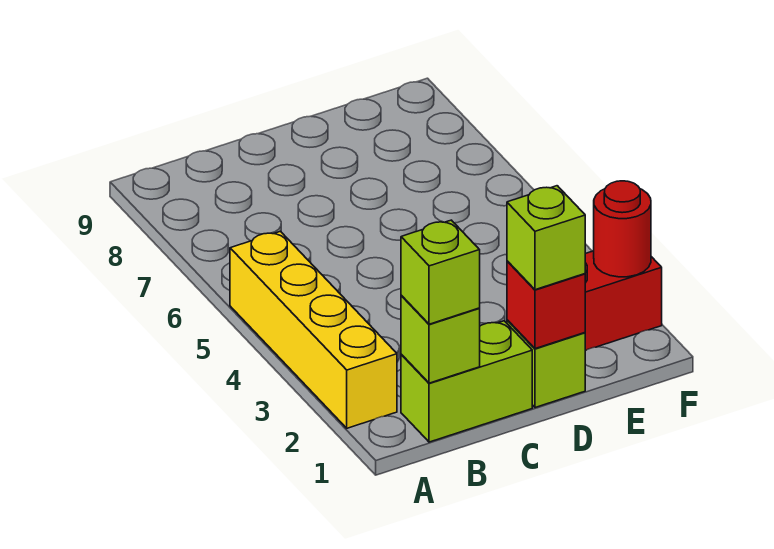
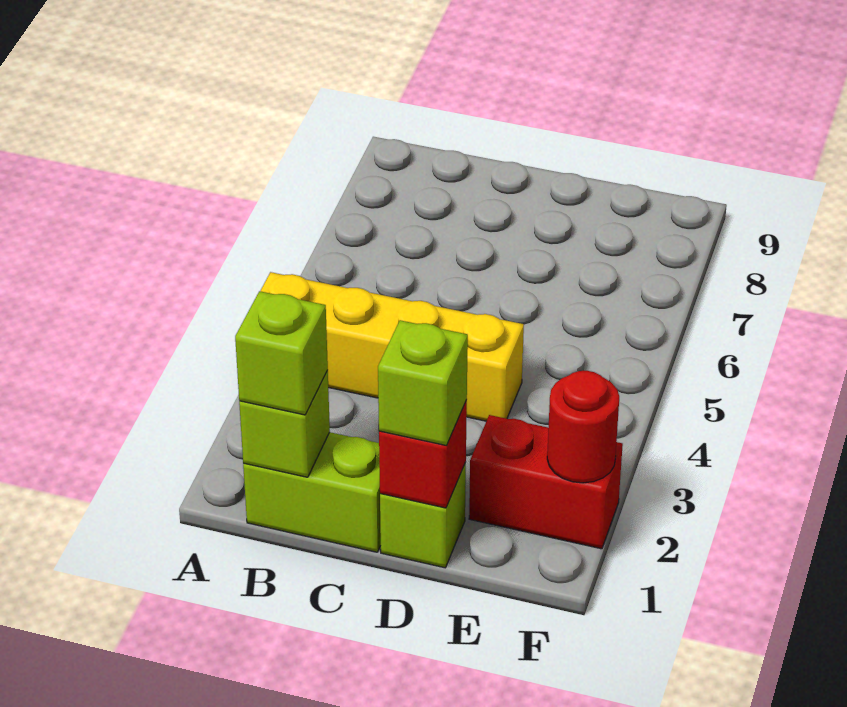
yellow brick A2:A5 level 1 -> yellow brick A4:D4 level 1

